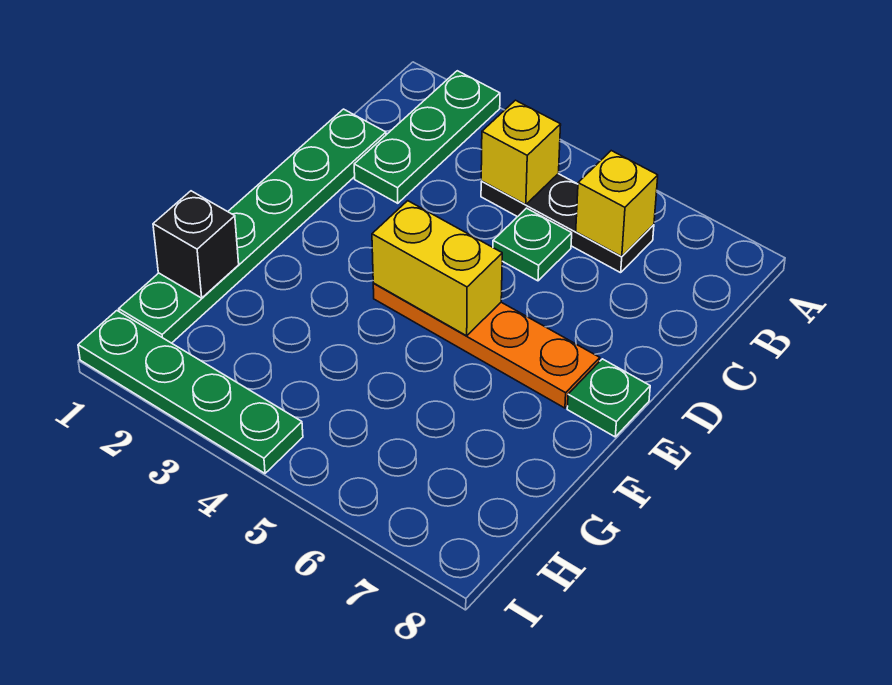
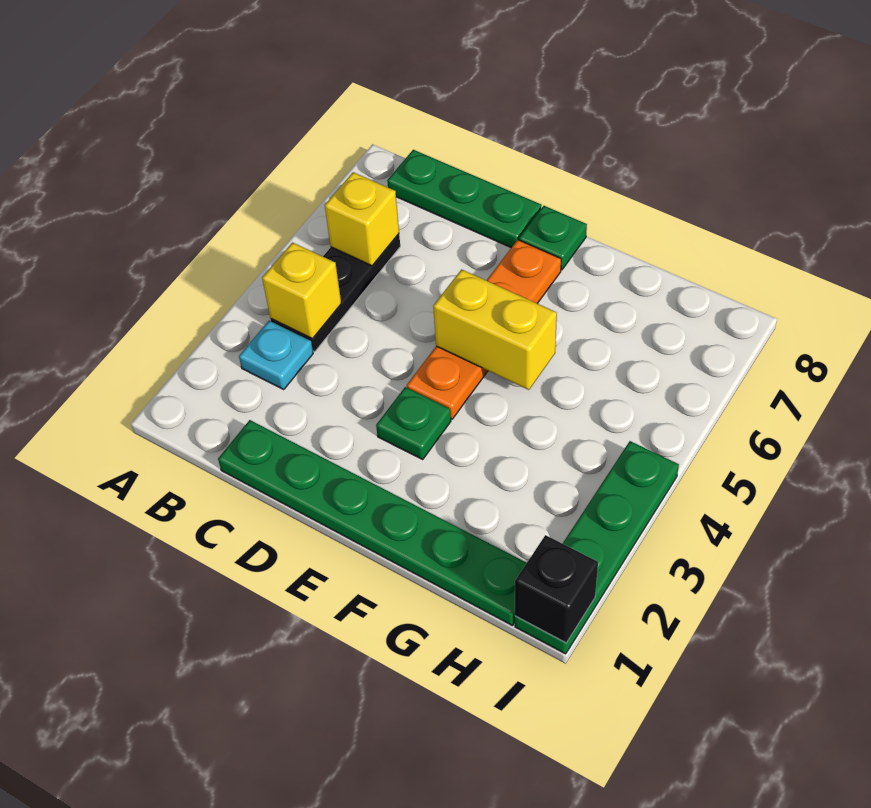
green plate A2:C2 level 1 -> green plate B8:D8 level 1
none -> cyan plate B3 level 1
green plate C5 level 1 -> green plate E3 level 1
yellow brick E4:E5 level 2 -> yellow brick E5:F5 level 2
black brick G1 level 2 -> black brick I1 level 2

